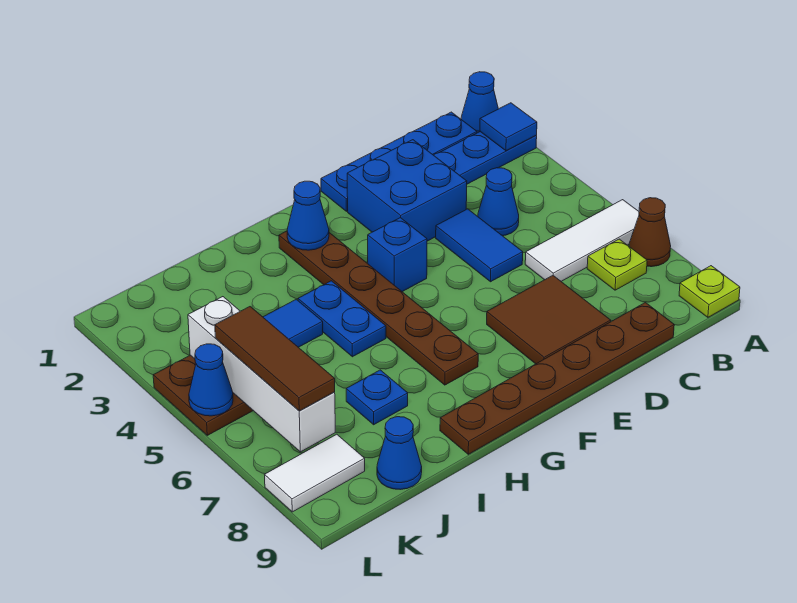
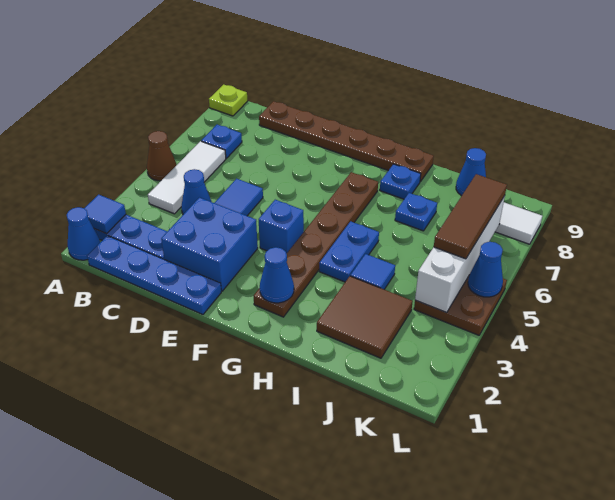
white tile A6:C6 level 1 -> white tile B4:B6 level 1
brown cone A7 level 1 -> brown cone A5 level 1
lime plate B7 level 1 -> blue plate B7 level 1
brown tile D7:E8 level 1 -> brown tile I2:J3 level 1
none -> blue plate H8 level 1

